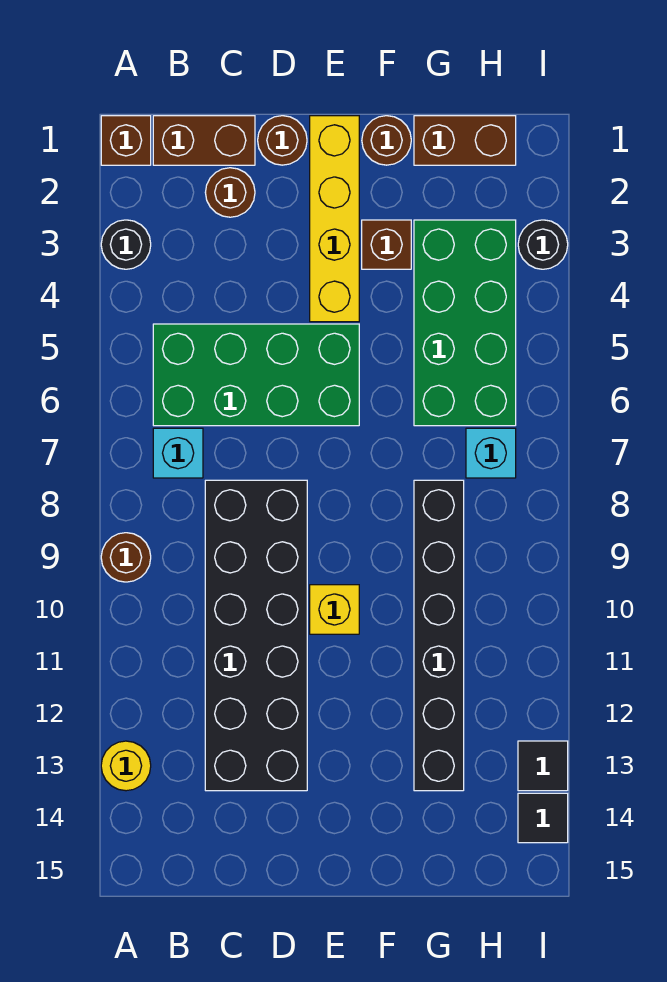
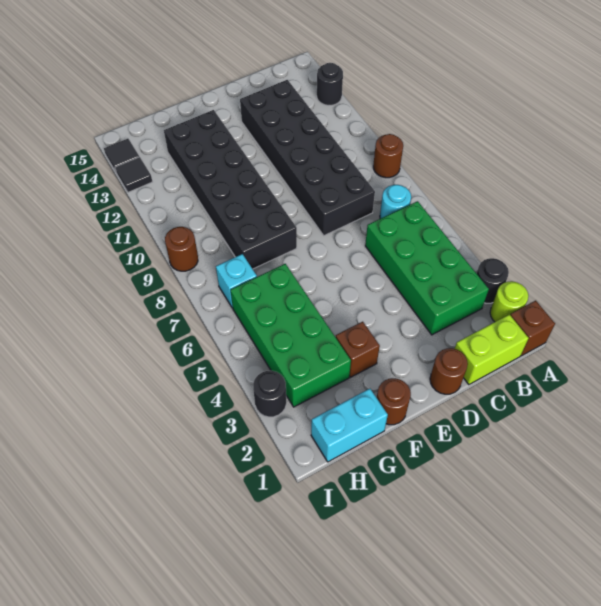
none -> lime round brick A2 level 1
yellow round brick A13 level 1 -> black round brick A13 level 1
brown brick B1:C1 level 1 -> lime brick B1:C1 level 1
green brick B5:E6 level 1 -> green brick B3:C6 level 1
cyan brick B7 level 1 -> cyan round brick B7 level 1
brown round brick C2 level 1 -> brown round brick I9 level 1
yellow brick E1:E4 level 1 -> none
yellow brick E10 level 1 -> none
brown brick G1:H1 level 1 -> cyan brick G1:H1 level 1
black brick G8:G13 level 1 -> black brick F8:G13 level 1

